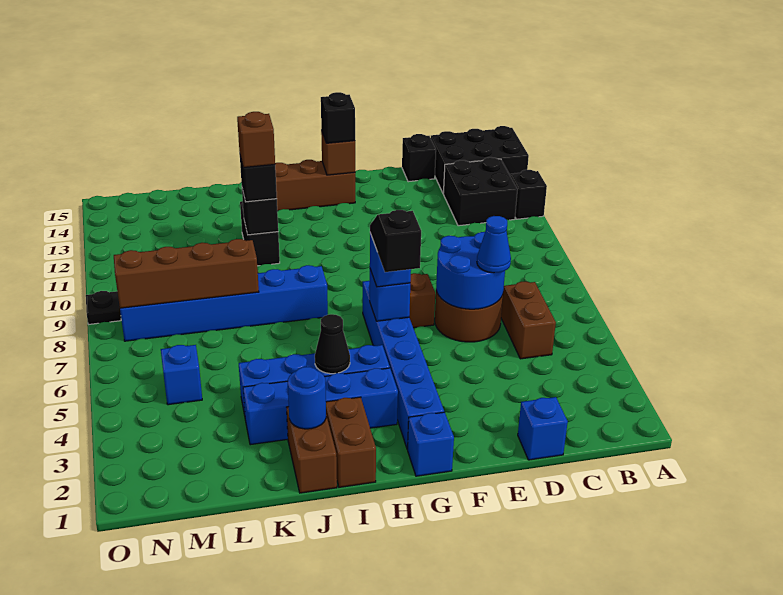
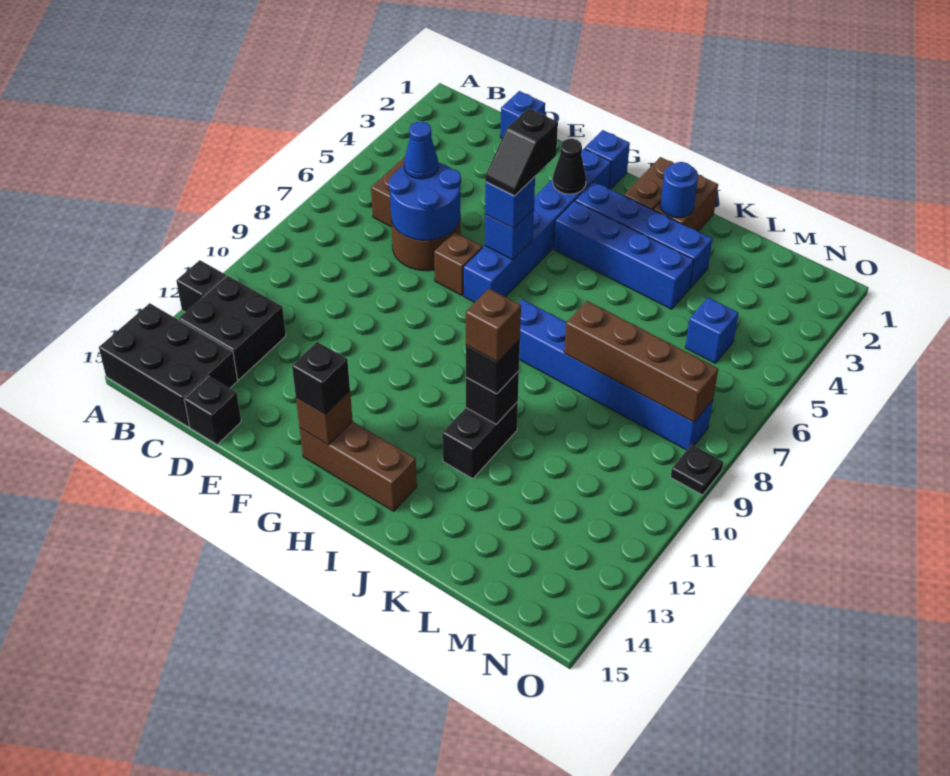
black cone I4 level 2 -> black cone G3 level 2

